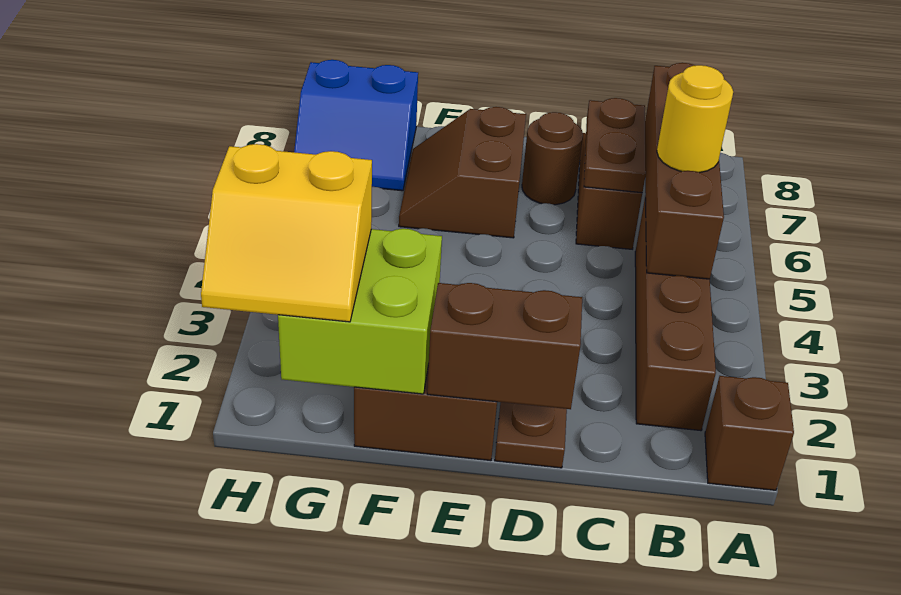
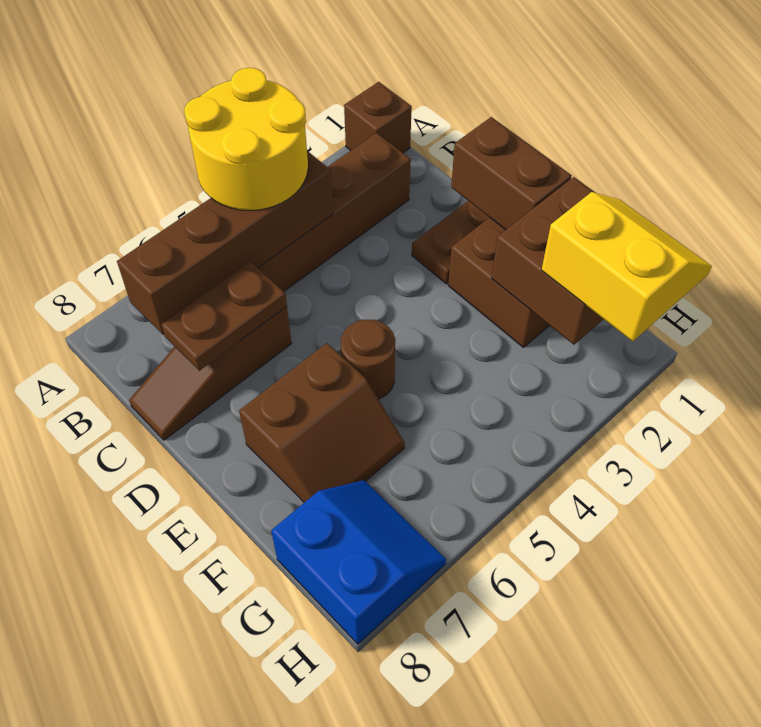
yellow round brick B5 level 3 -> yellow round brick A4:B5 level 3
brown round brick D7 level 1 -> brown round brick E5 level 1
lime brick F1:G2 level 2 -> brown brick F1:G2 level 2

